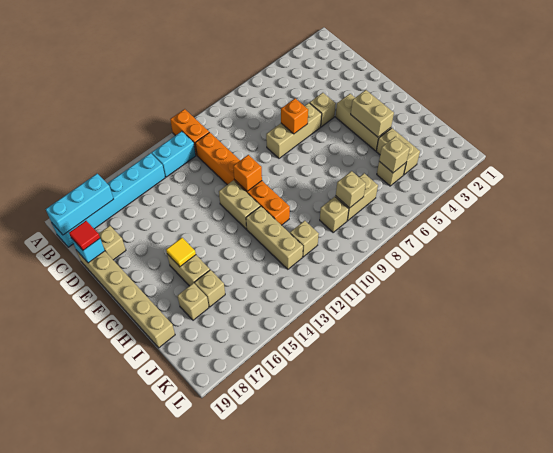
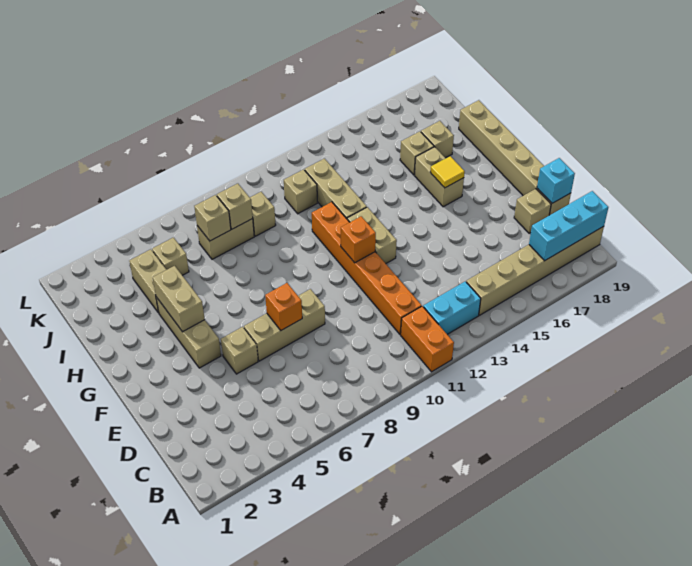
cyan brick B14:B19 level 1 -> tan brick B14:B19 level 1
red tile D19 level 3 -> none
tan brick J5 level 2 -> tan brick J7 level 2

